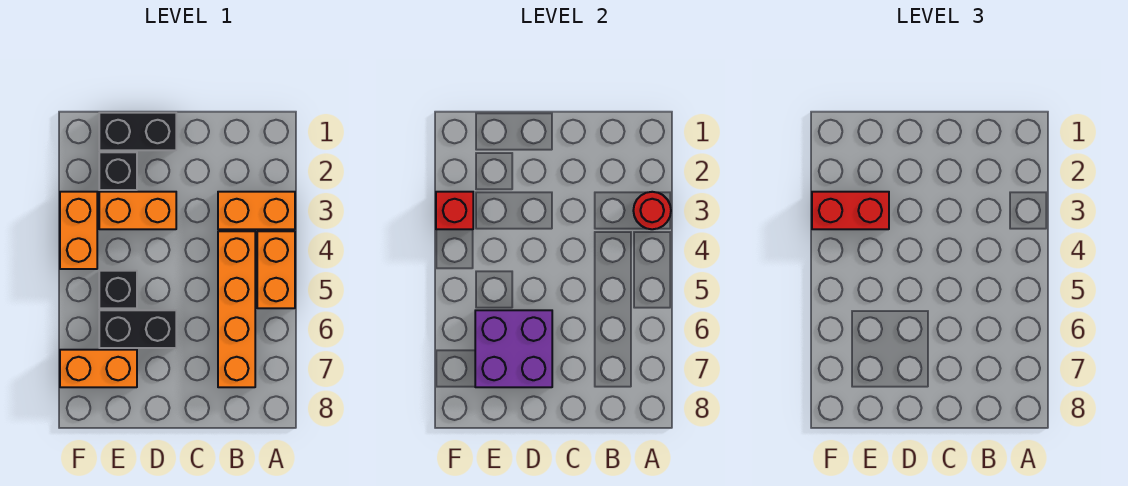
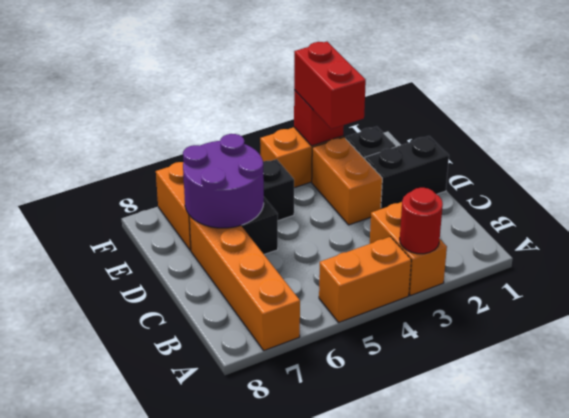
orange brick B4:B7 level 1 -> orange brick A7:D7 level 1
black brick D1:E1 level 1 -> black brick D1:D2 level 1
purple brick D6:E7 level 2 -> purple round brick D6:E7 level 2

